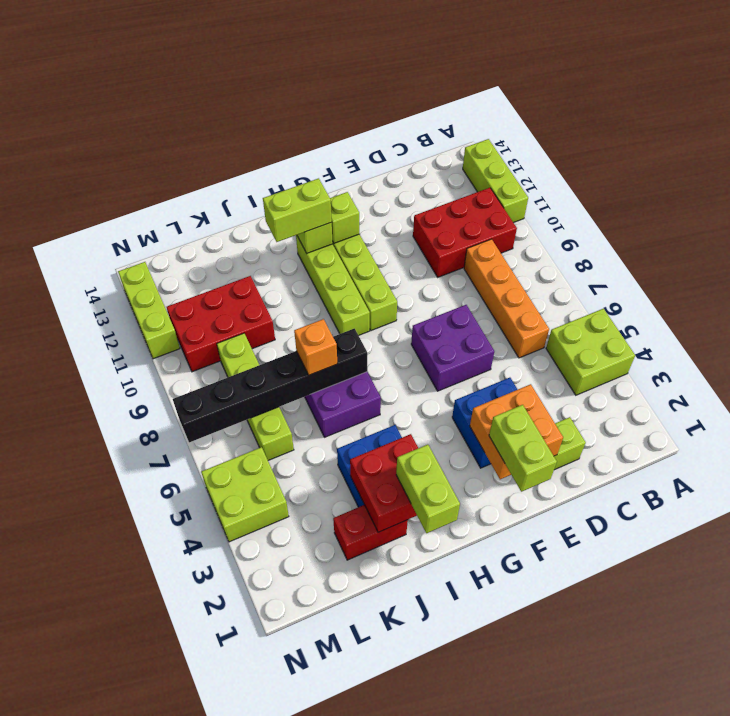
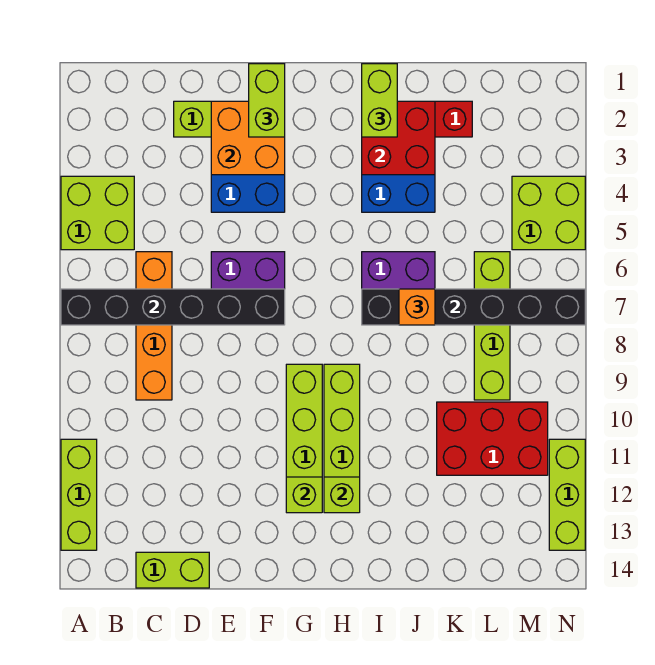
none -> black brick A7:F7 level 2
red brick B10:D11 level 1 -> none
lime brick H12:I12 level 3 -> lime brick C14:D14 level 1

